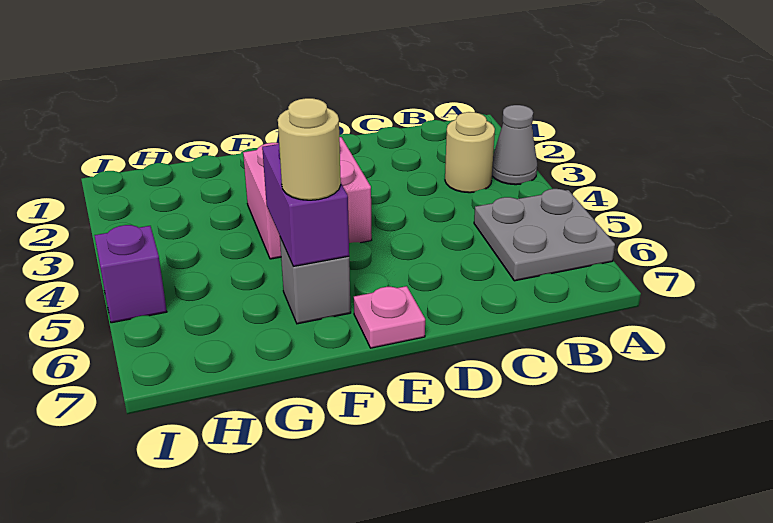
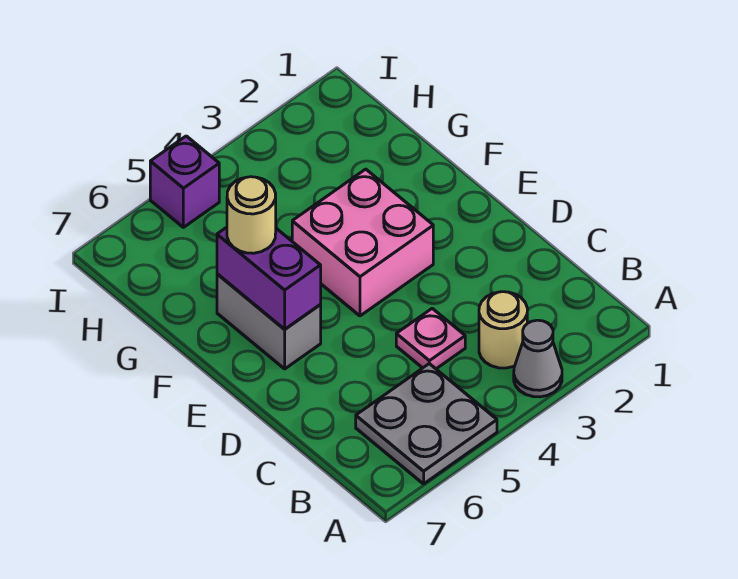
pink plate E7 level 1 -> pink plate C4 level 1
purple brick F5:F6 level 2 -> purple brick E6:F6 level 2
grey brick F6 level 1 -> grey brick E6:F6 level 1

